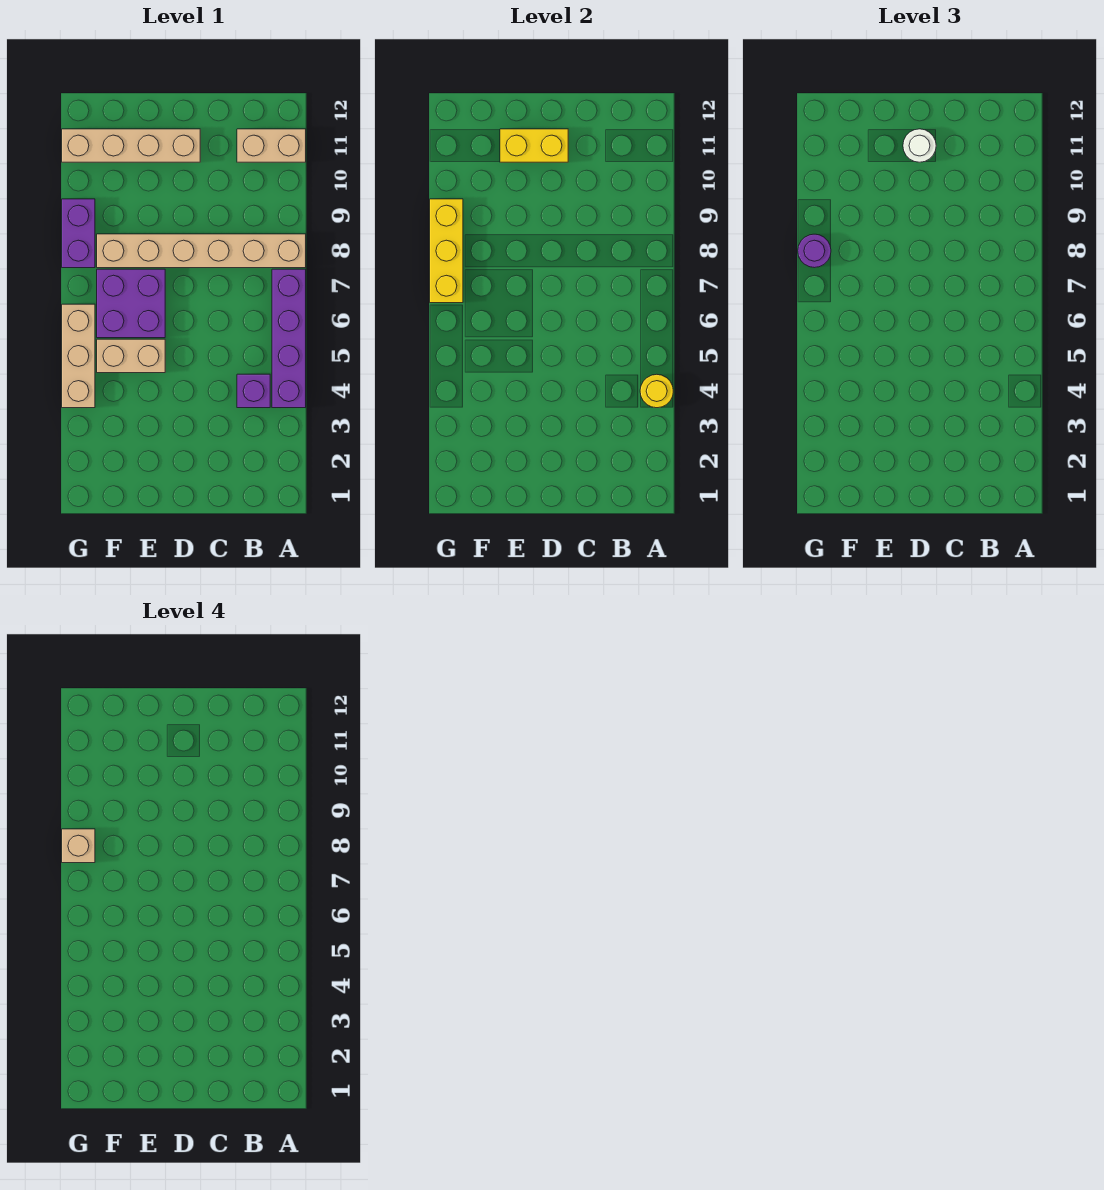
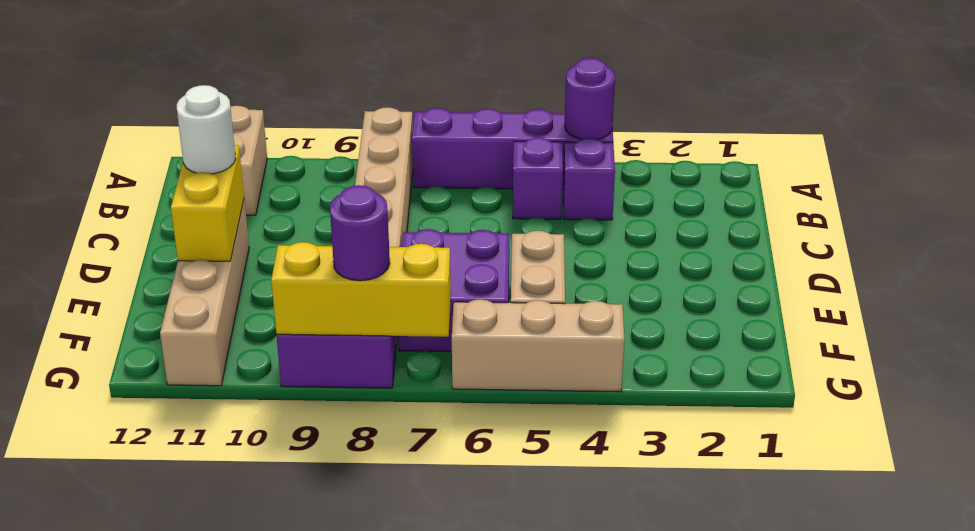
yellow round brick A4 level 2 -> purple round brick A4 level 2
none -> purple brick B5 level 1
tan brick G8 level 4 -> none

